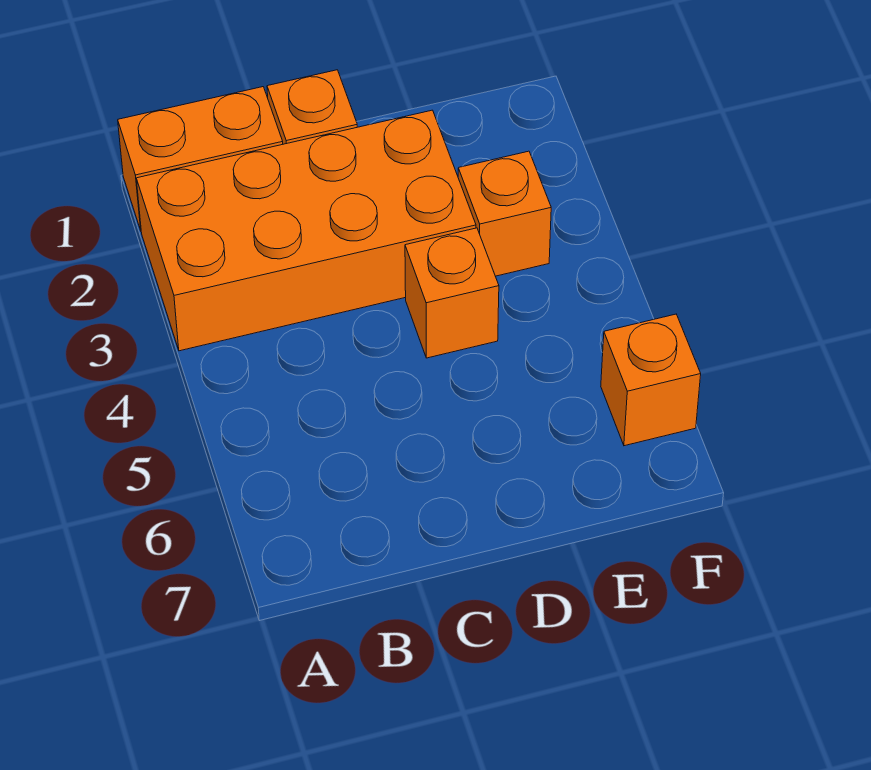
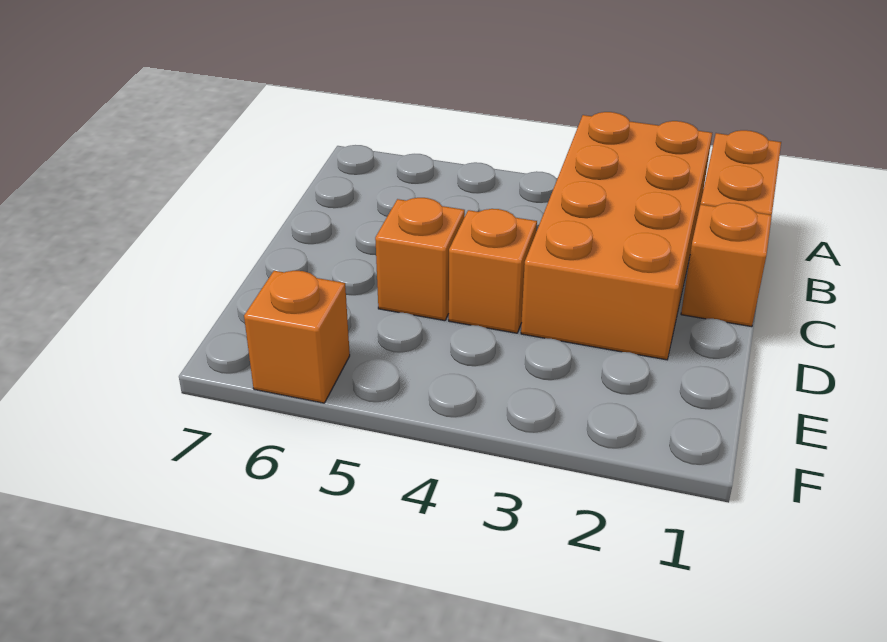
orange brick E3 level 1 -> orange brick D5 level 1

